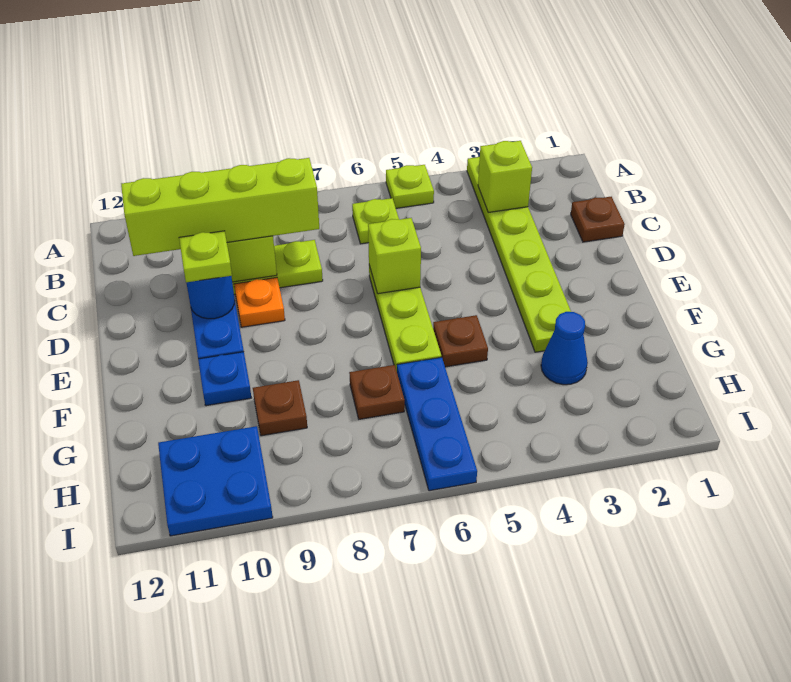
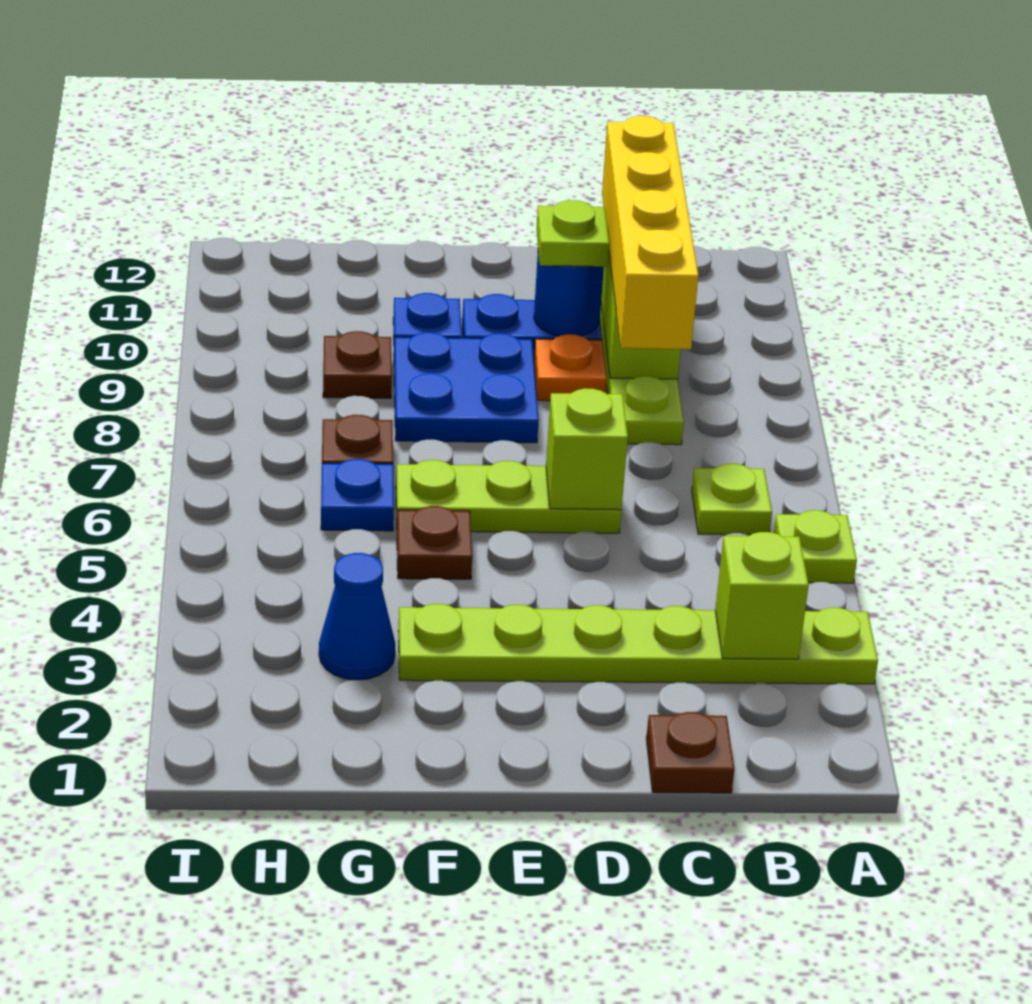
lime brick C8:C11 level 3 -> yellow brick C8:C11 level 3
blue plate G6:I6 level 1 -> blue plate G6 level 1
blue plate H10:I11 level 1 -> blue plate E8:F9 level 1

